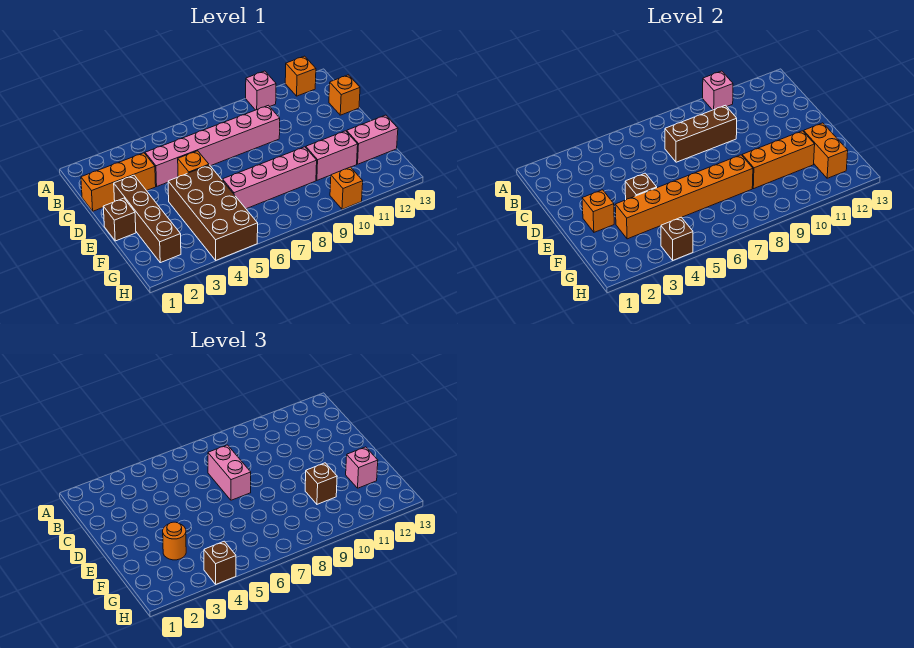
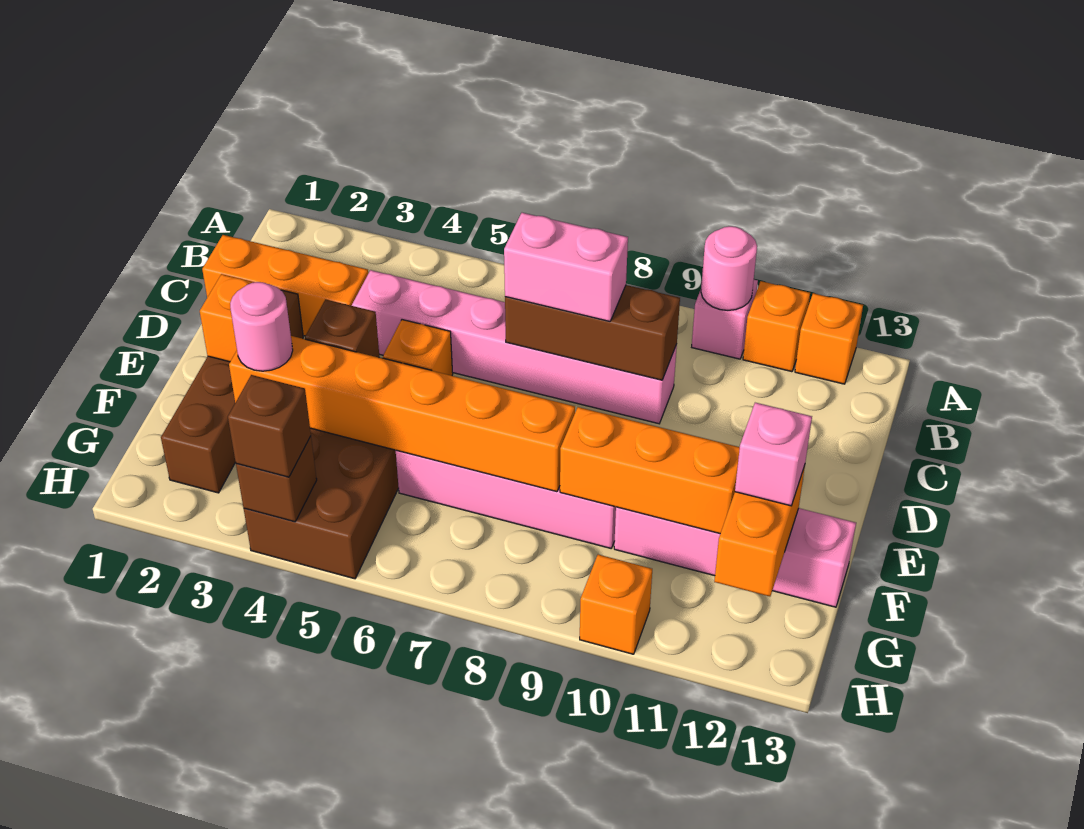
pink brick A10 level 2 -> pink round brick A10 level 2
pink brick C7:D7 level 3 -> pink brick C7:C8 level 3
orange brick C13 level 1 -> orange brick A11 level 1
brown brick E1 level 1 -> none
orange round brick F3 level 3 -> pink round brick F3 level 3
brown brick F10 level 3 -> none

